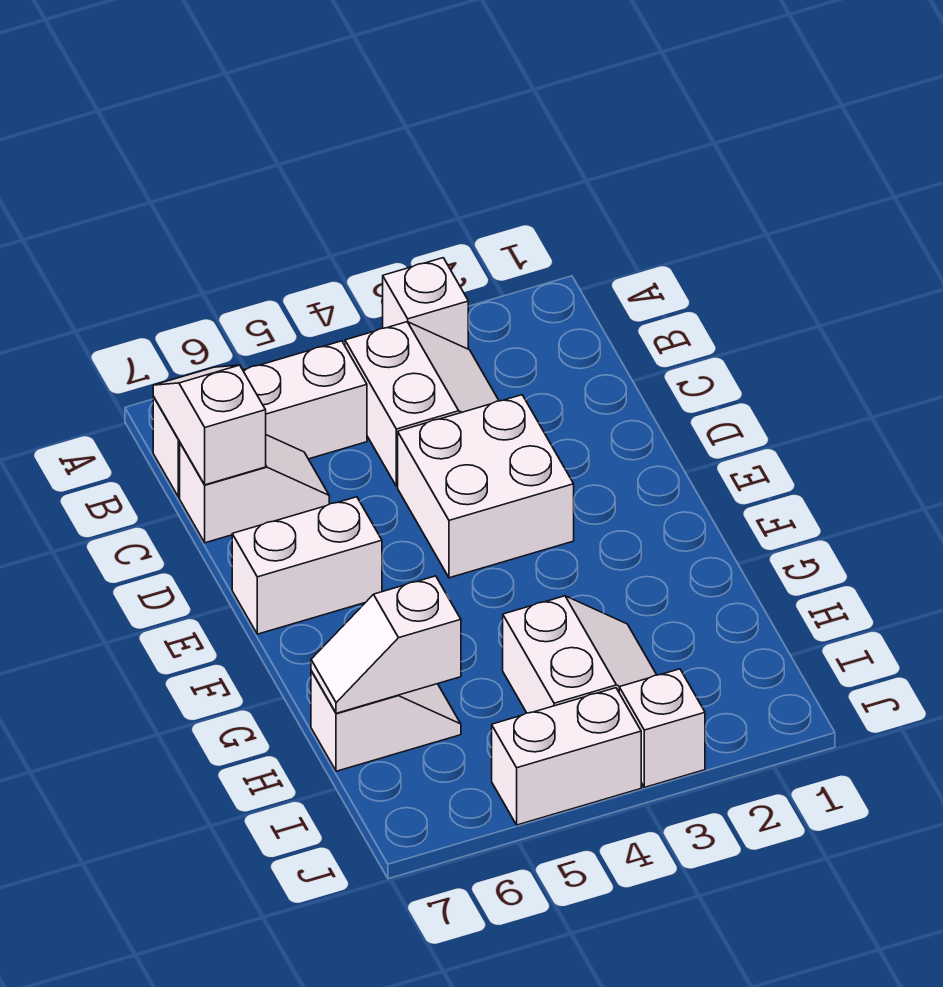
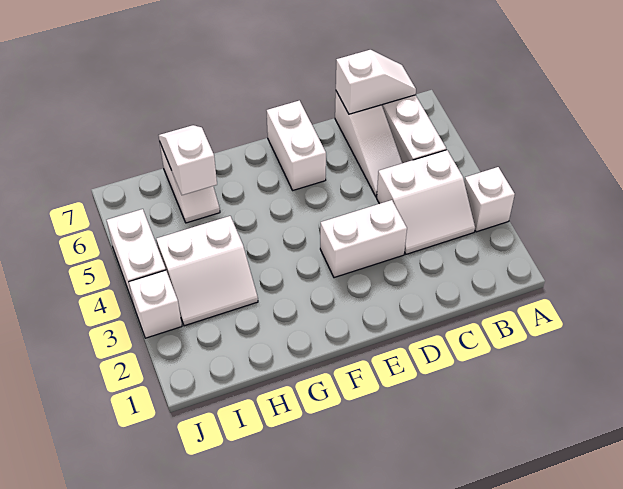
white slope C6:C7 level 1 top 7 -> white slope C5:C7 level 1 top 7
white brick D3:E4 level 1 -> white brick D3:E3 level 1

